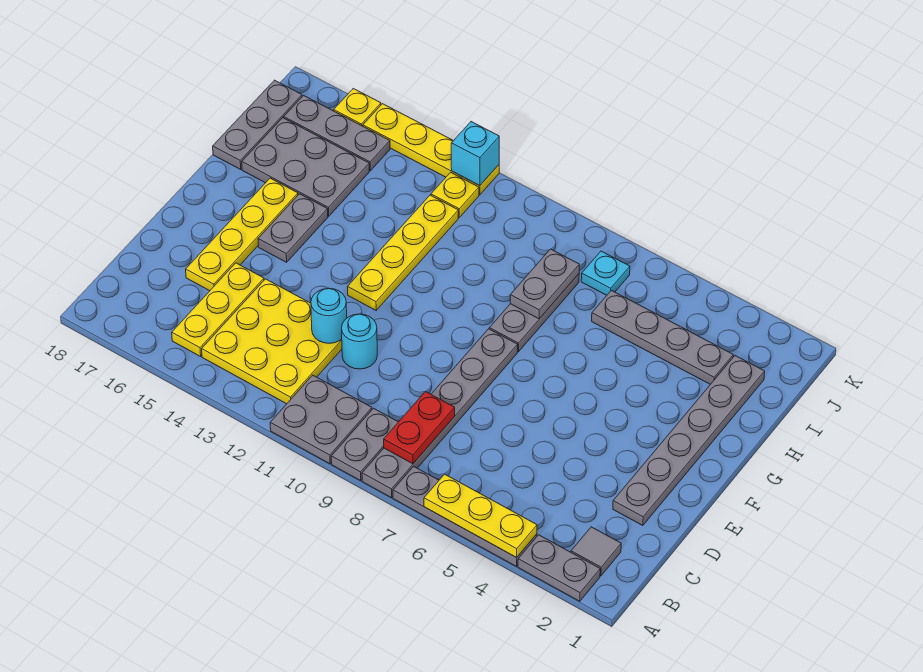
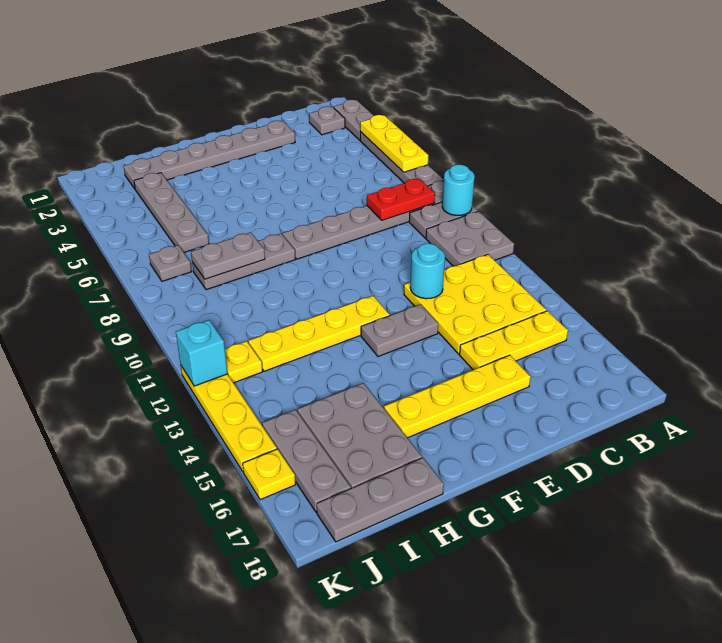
grey tile B2 level 1 -> grey plate B2 level 1
cyan round brick D11 level 1 -> cyan round brick A9 level 2
grey plate F15:G15 level 1 -> grey plate E13:F13 level 1
cyan plate J7 level 1 -> grey plate J7 level 1

